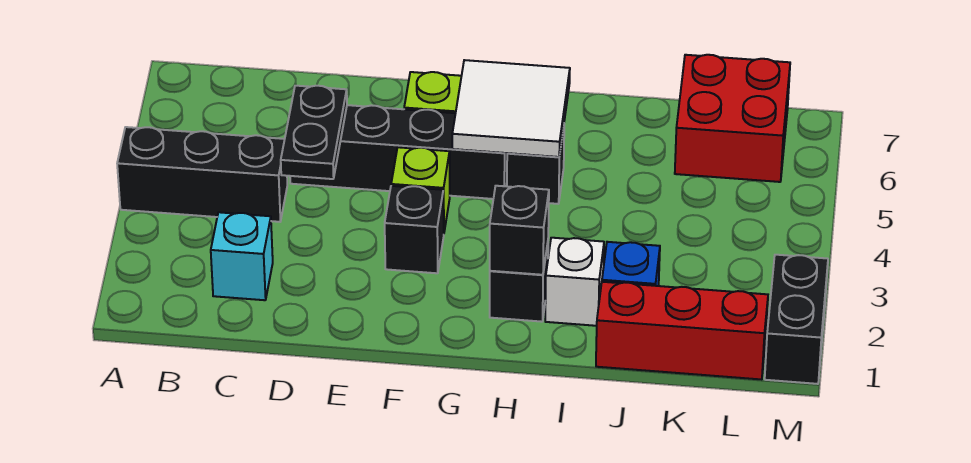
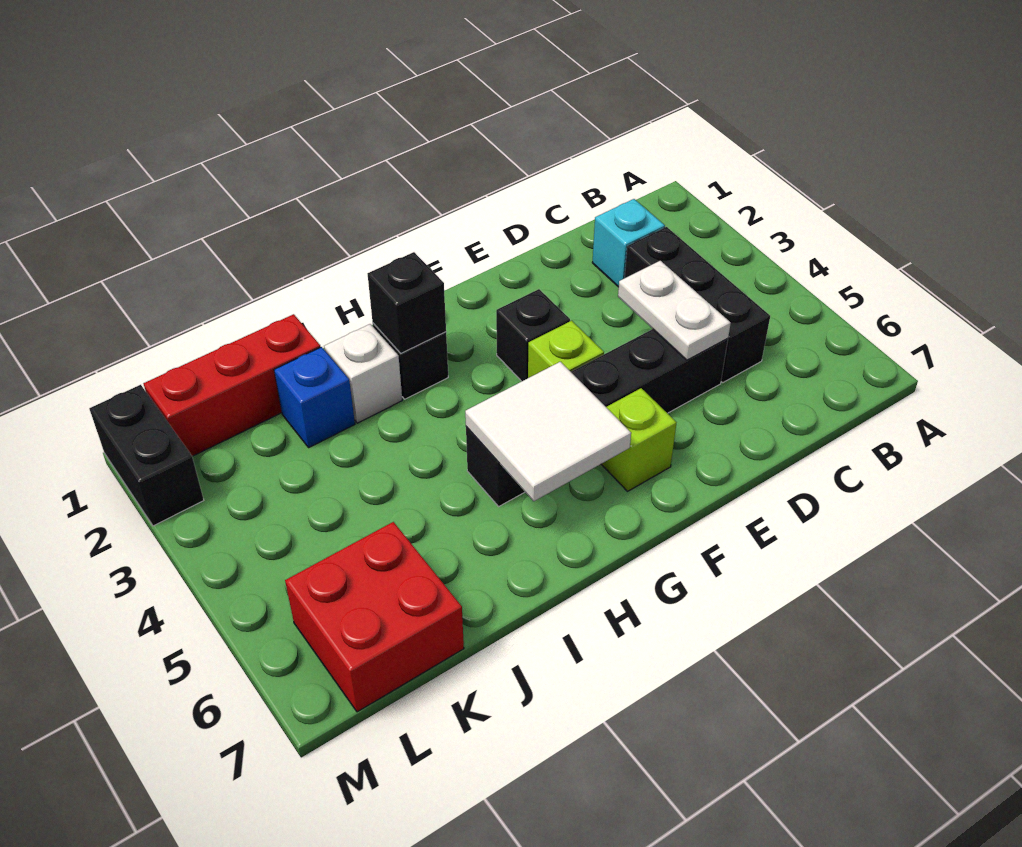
black brick A4:C4 level 1 -> black brick C3:C5 level 1
black plate D4:D5 level 2 -> white plate D4:D5 level 2

